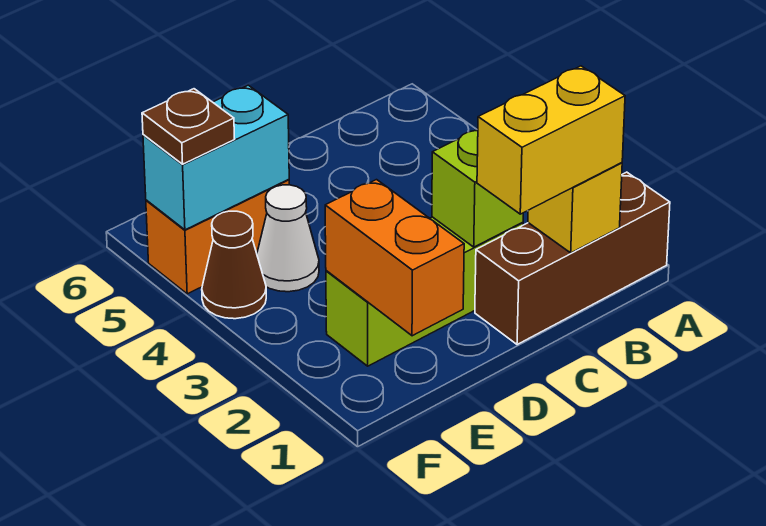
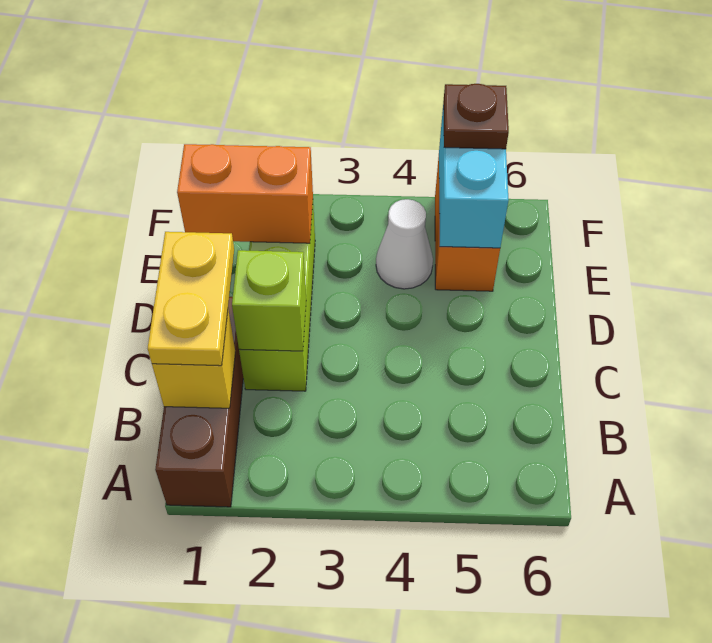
yellow brick B1:C1 level 3 -> yellow plate B1:C1 level 3
brown cone F4 level 1 -> none

